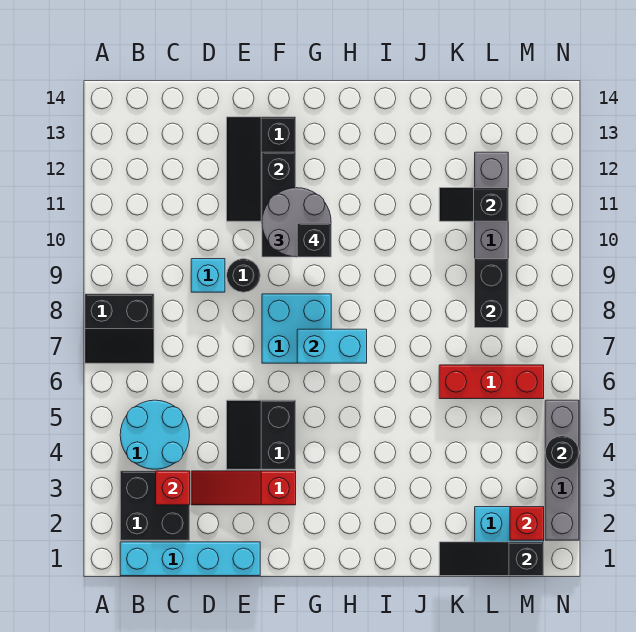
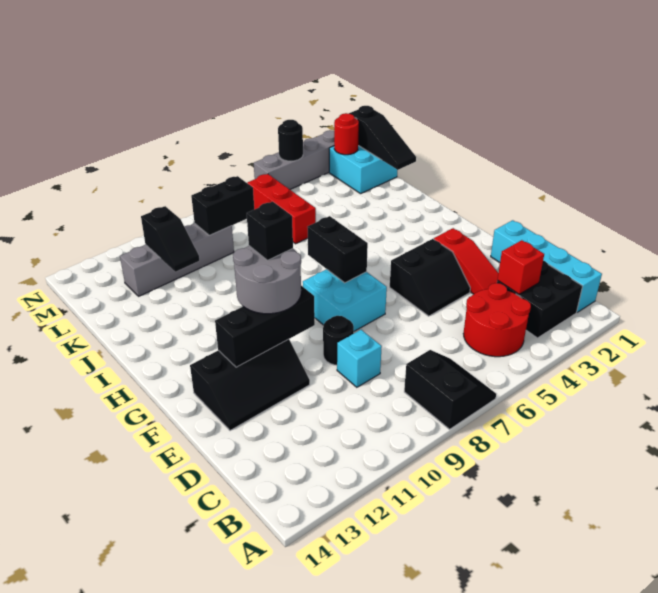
cyan round brick B4:C5 level 1 -> red round brick B4:C5 level 1
cyan brick G7:H7 level 2 -> black brick G7:H7 level 2
red brick M2 level 2 -> red round brick M2 level 2

